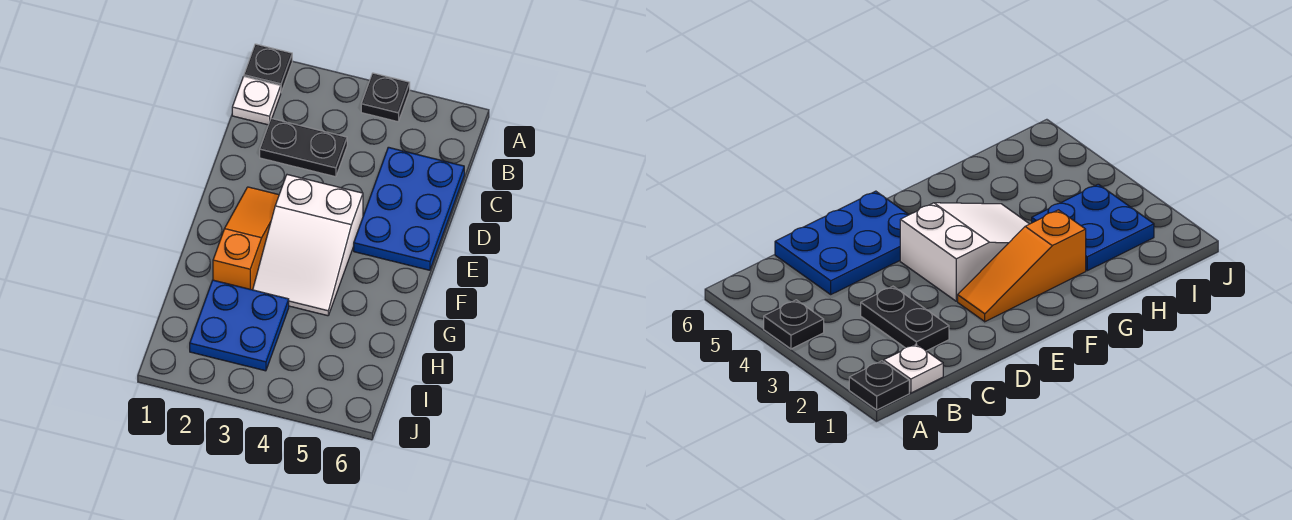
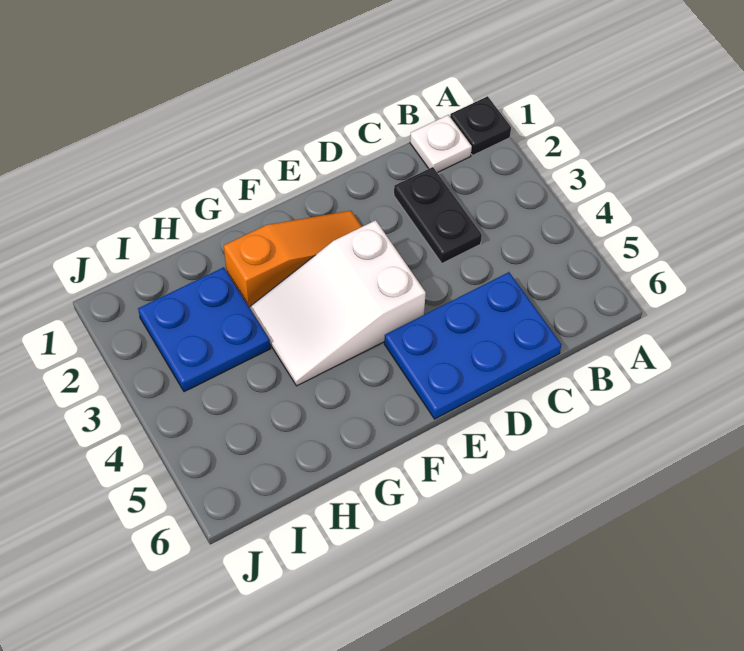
black plate A4 level 1 -> none

